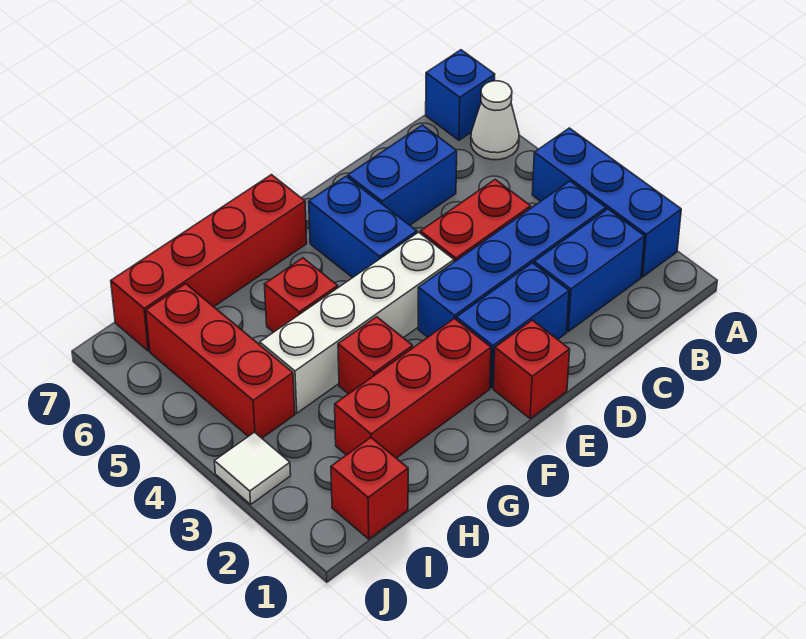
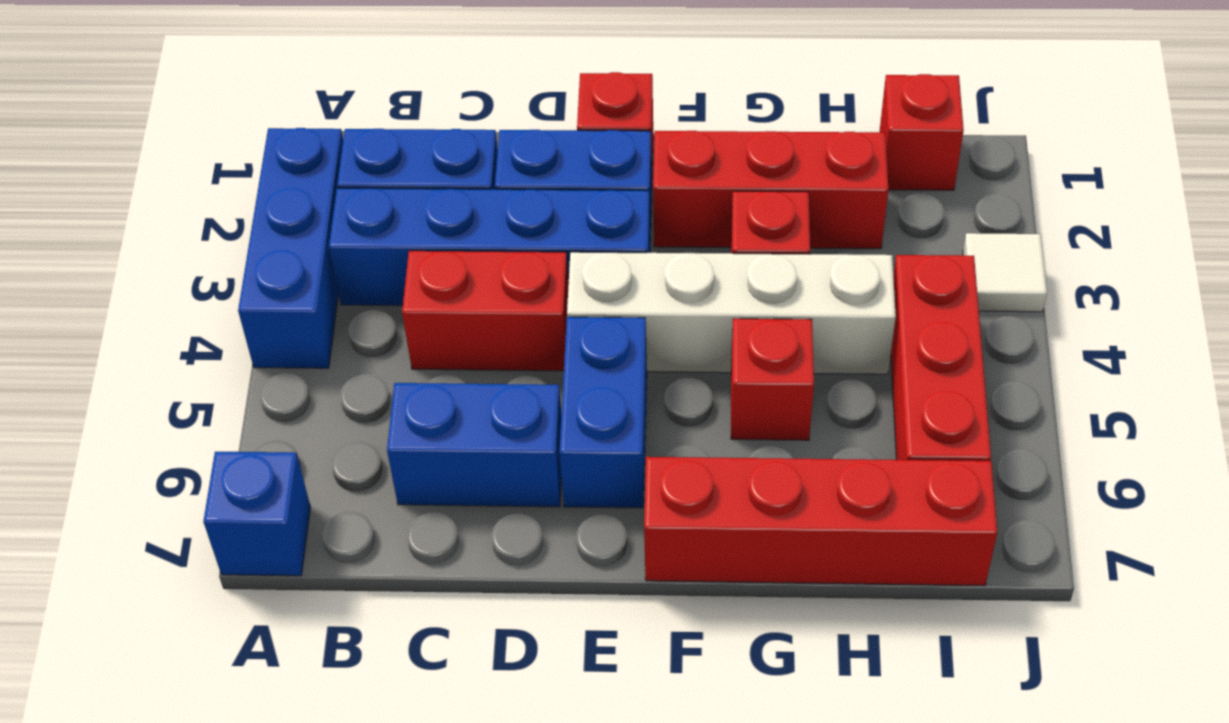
white cone A6 level 1 -> none

